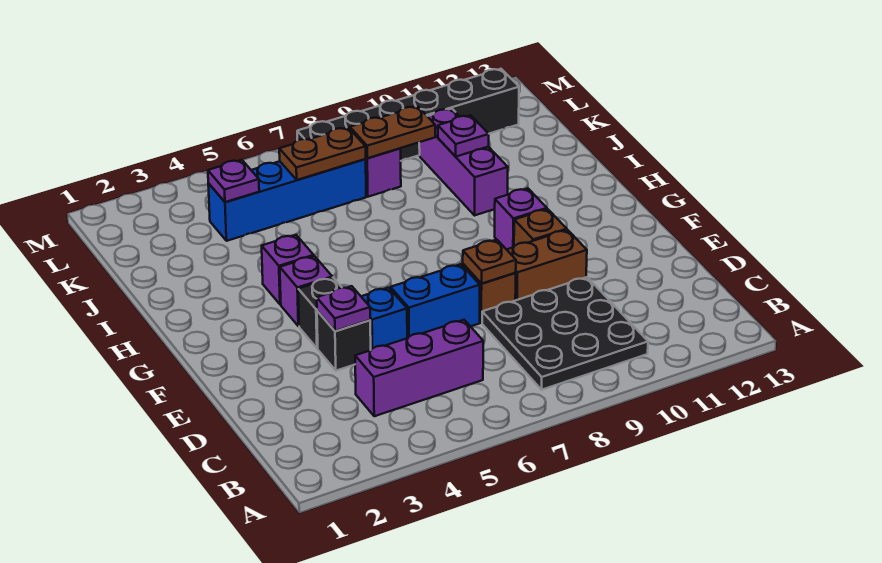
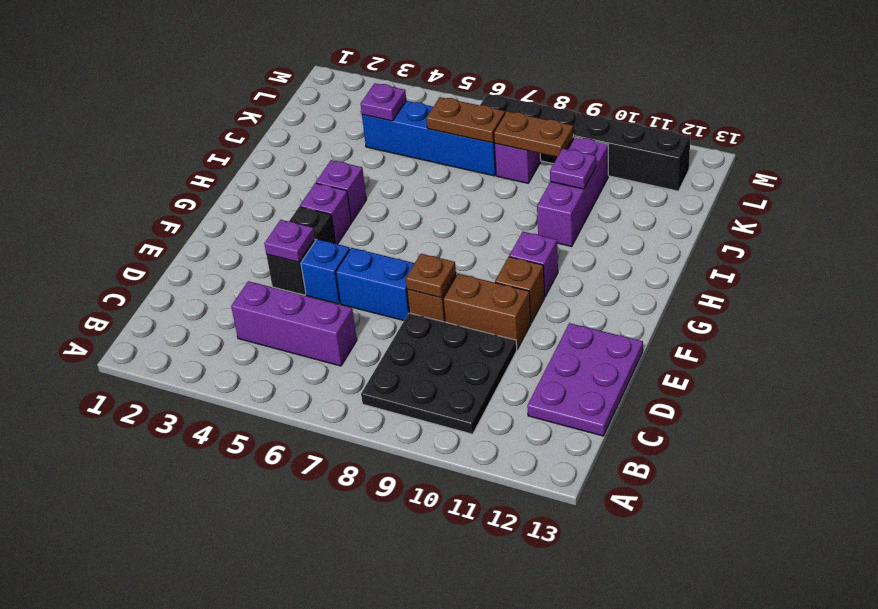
none -> purple plate C12:E13 level 1

